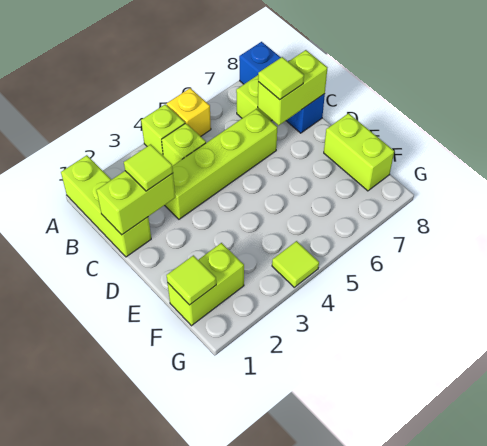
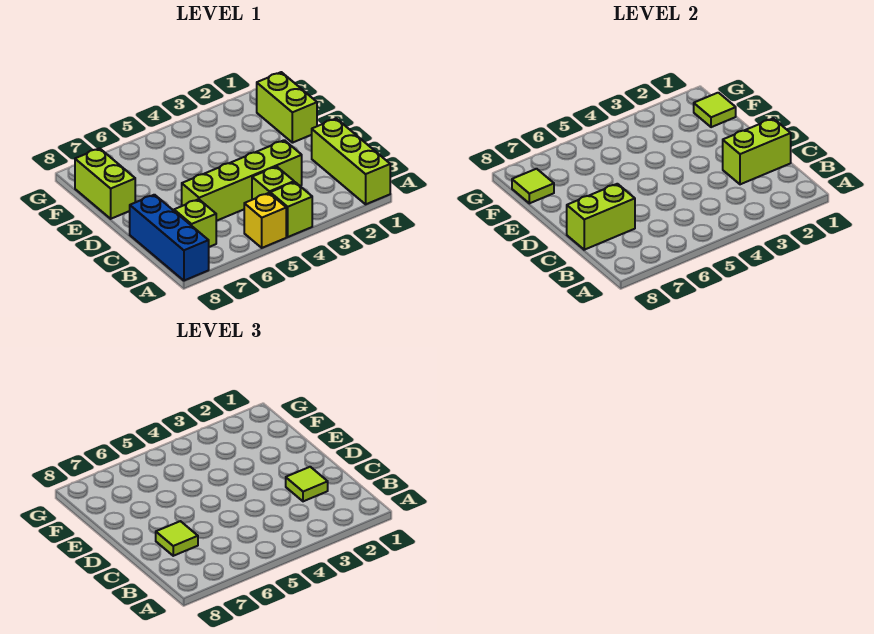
lime brick F1:F2 level 1 -> lime brick E1:F1 level 1
lime tile G4 level 1 -> lime tile F8 level 2

